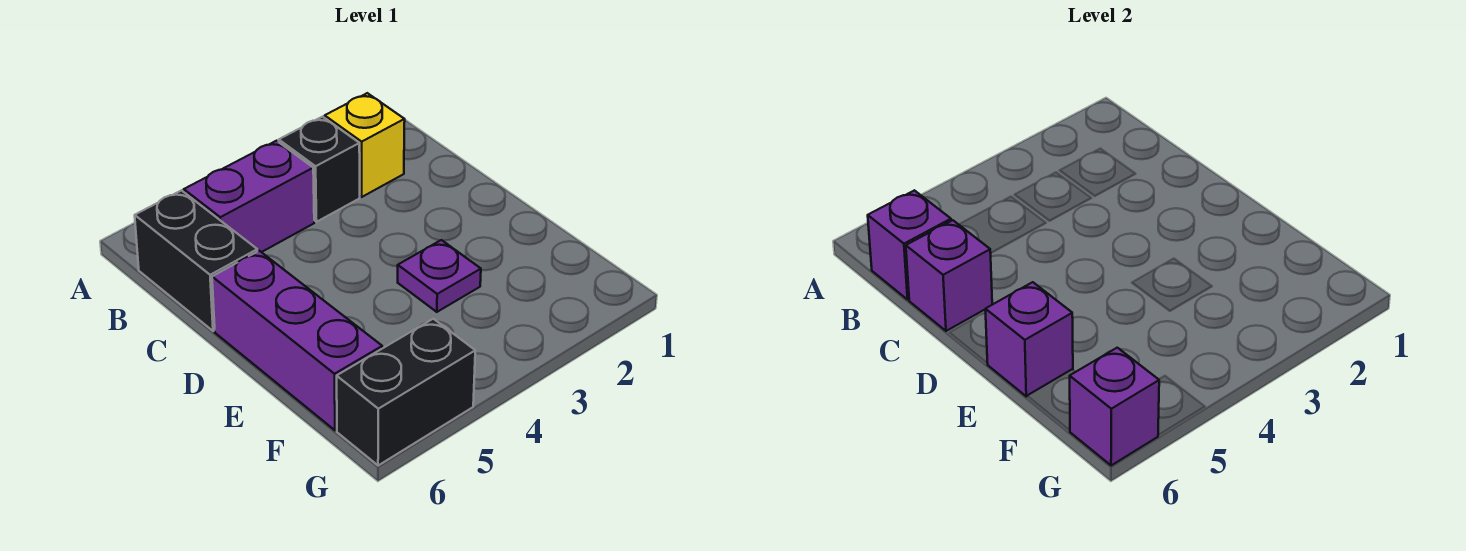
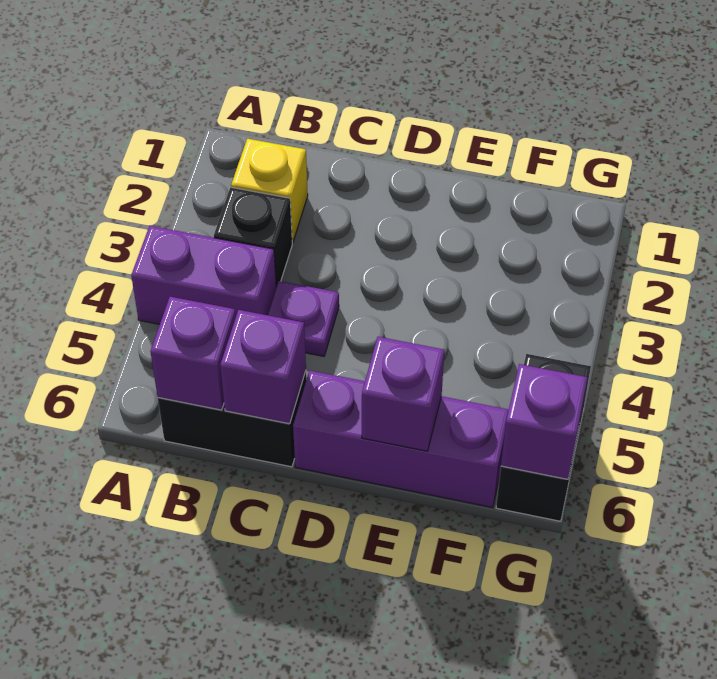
purple brick B4:B5 level 1 -> purple brick A4:B4 level 1
purple plate E3 level 1 -> purple plate C4 level 1

